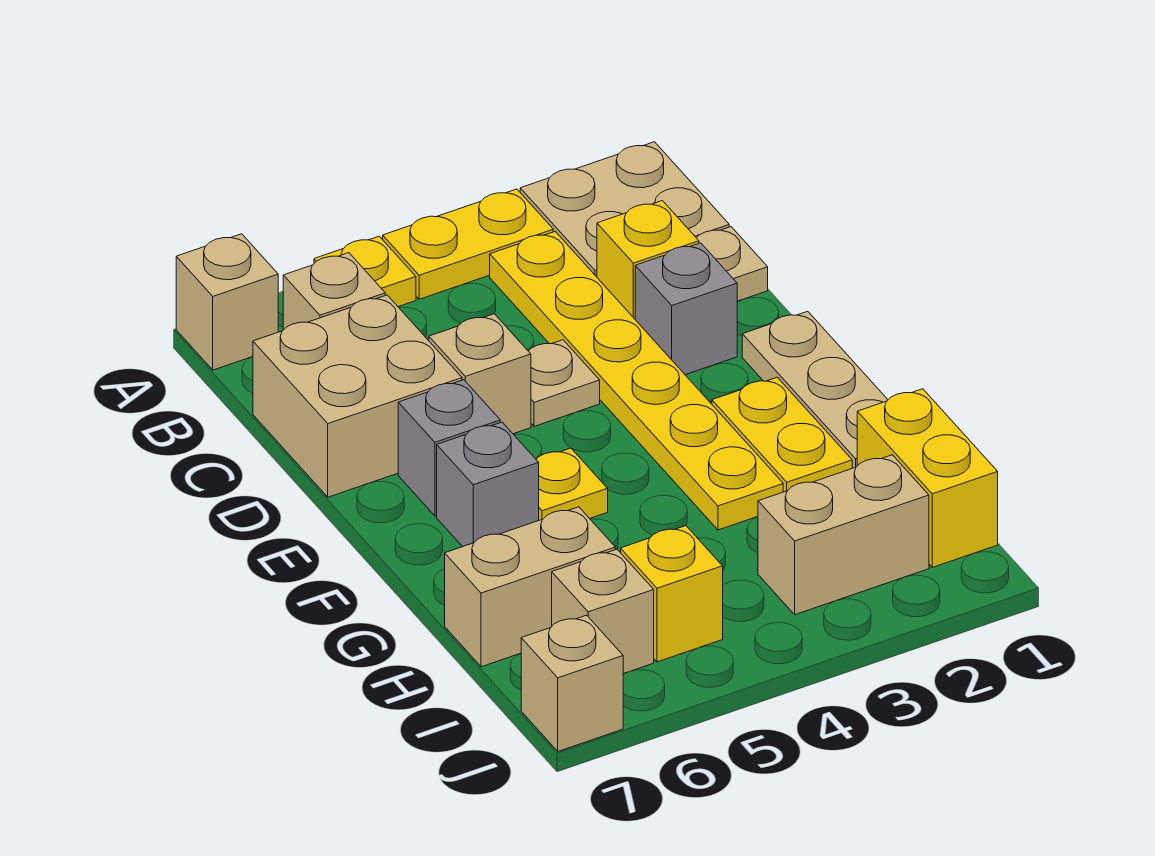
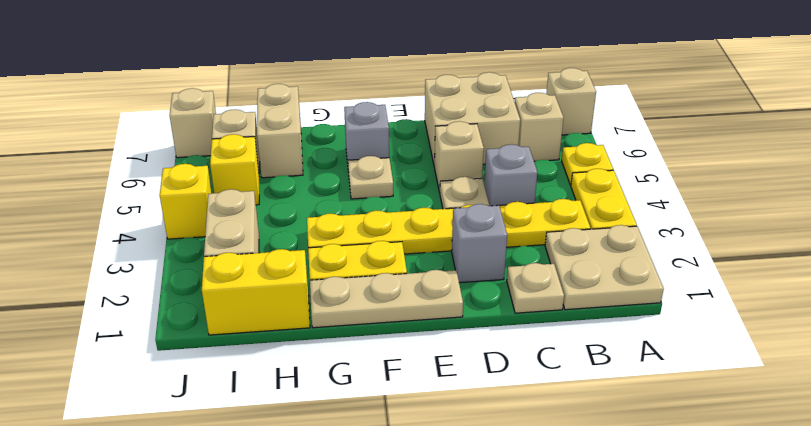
yellow brick C2 level 1 -> yellow brick J4 level 1
grey brick E6 level 1 -> grey brick C4 level 1
yellow plate F5 level 1 -> tan plate F5 level 1

